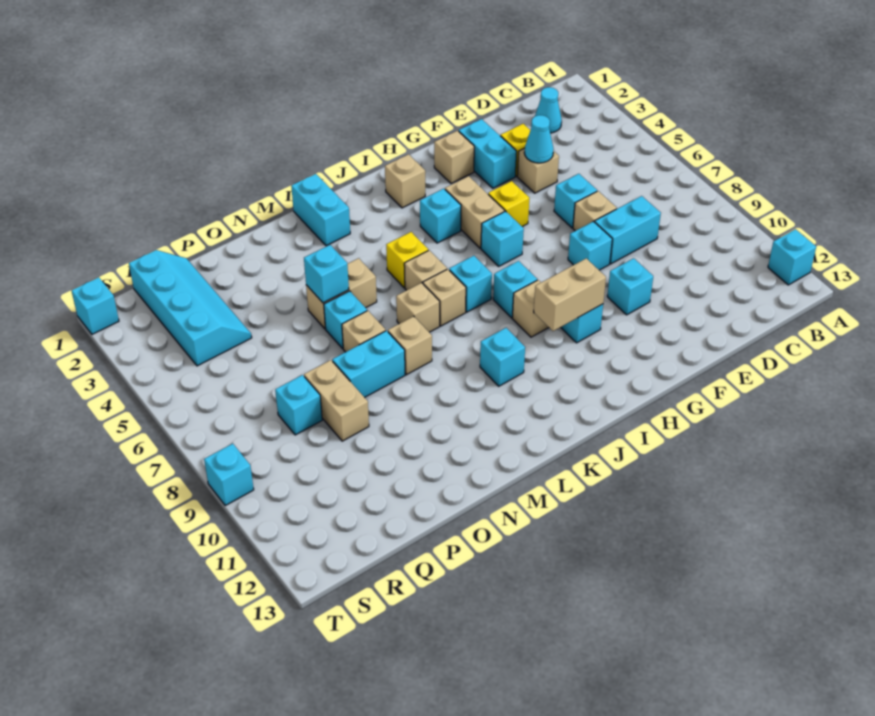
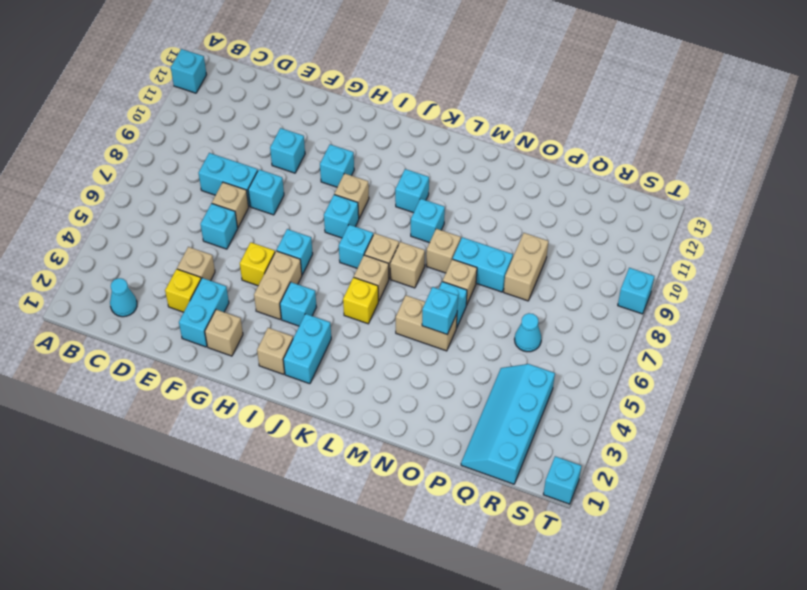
cyan cone E4 level 2 -> cyan cone Q6 level 1
tan brick H10:I10 level 2 -> none
cyan brick L1:L2 level 1 -> cyan brick J2:J3 level 1
cyan brick Q8 level 1 -> cyan brick L9 level 1

